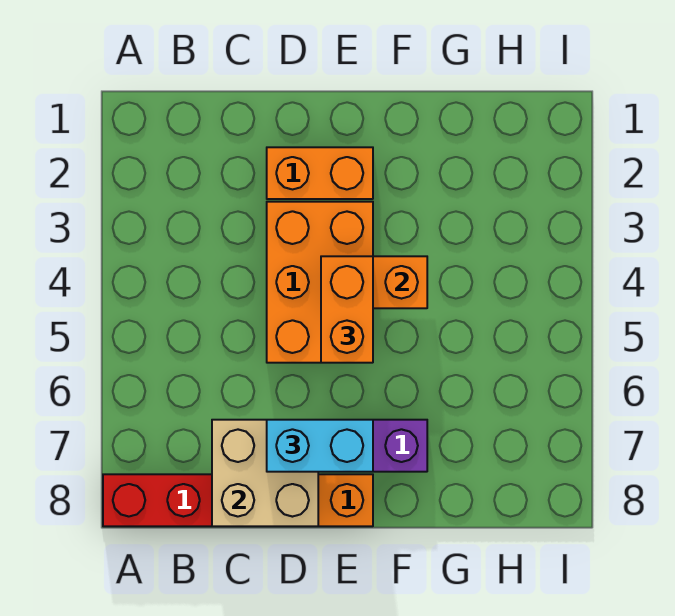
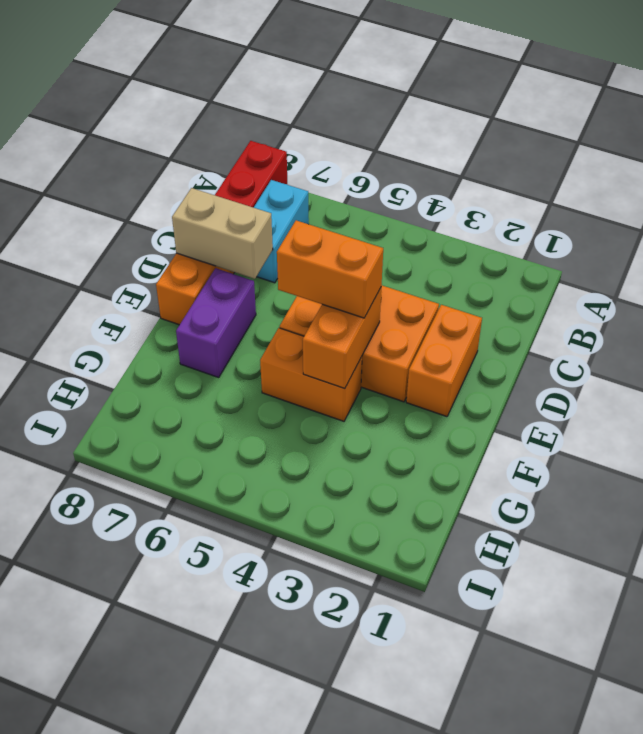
tan brick C7:D8 level 2 -> tan brick D7:D8 level 2
cyan brick D7:E7 level 3 -> cyan brick B7:C7 level 1
none -> orange brick F4:F5 level 1

